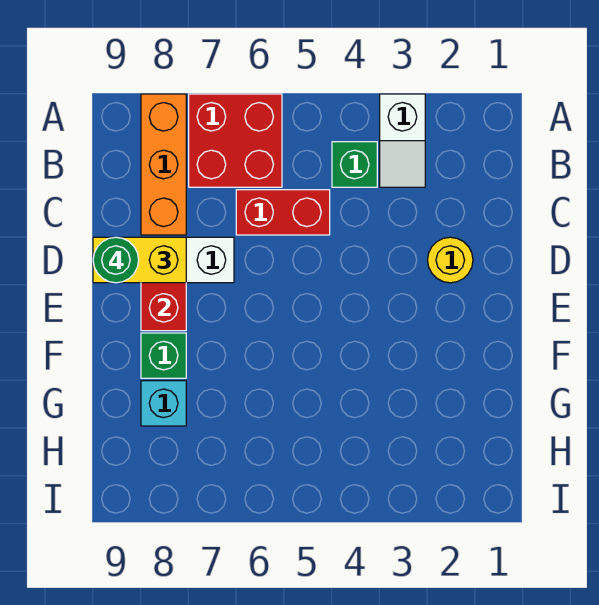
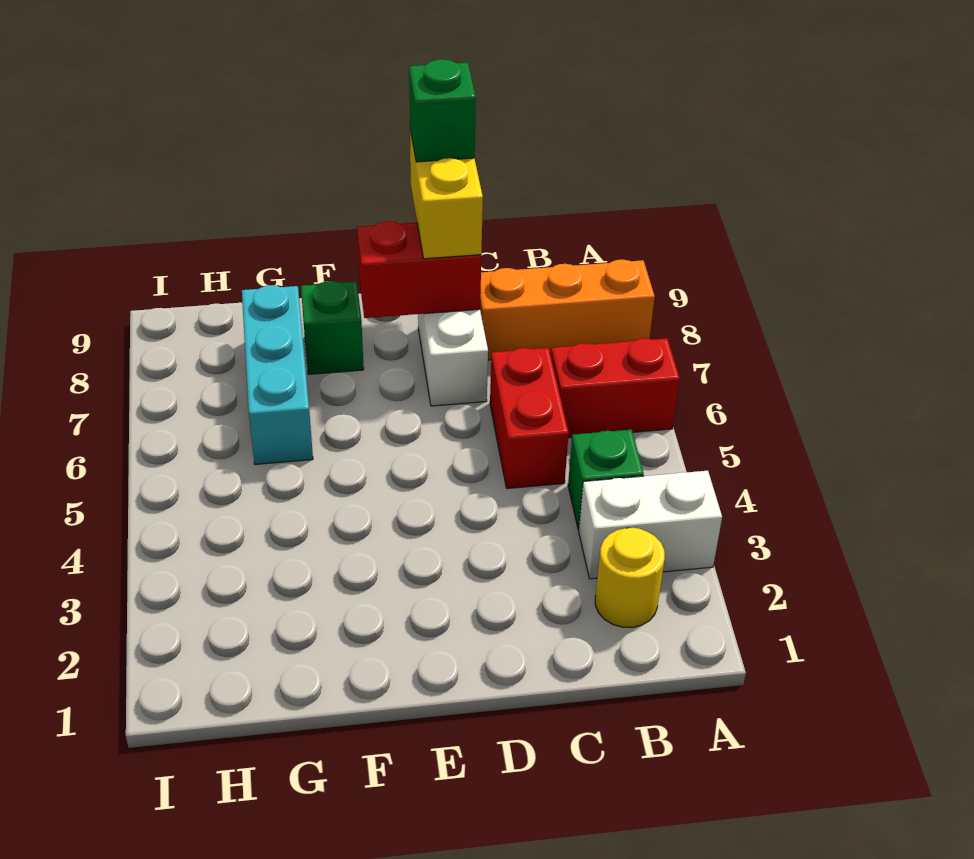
white slope A3:B3 level 1 top A -> white brick A3:B3 level 1
red brick A6:B7 level 1 -> red brick A6:B6 level 1
yellow round brick D2 level 1 -> yellow round brick B2 level 1
green round brick D9 level 4 -> green brick D9 level 4
cyan brick G8 level 1 -> cyan brick G6:G8 level 1

